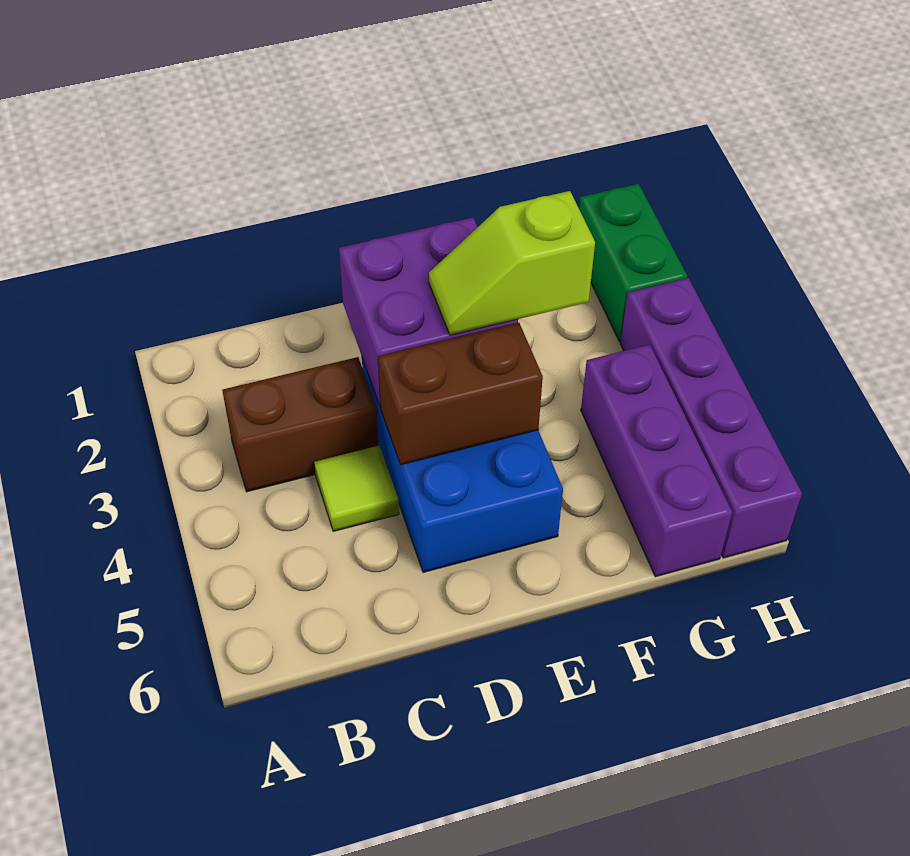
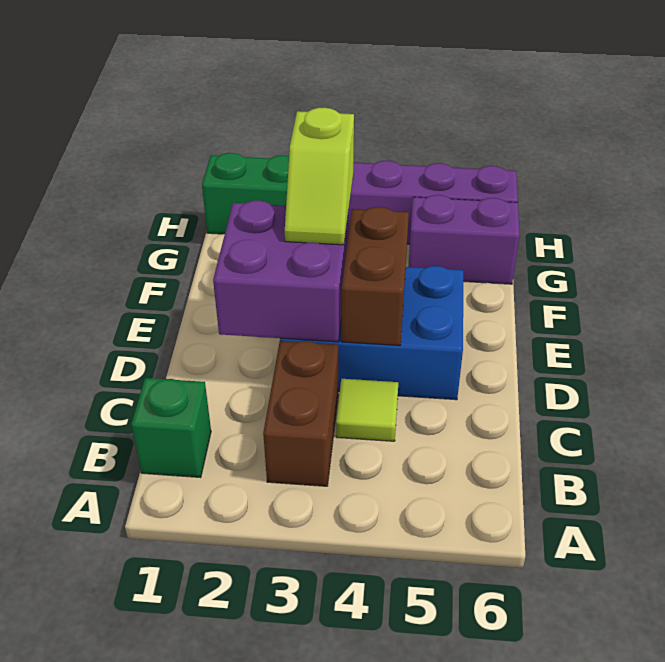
none -> green brick B1 level 1
purple brick G4:G6 level 1 -> purple brick G5:G6 level 1

